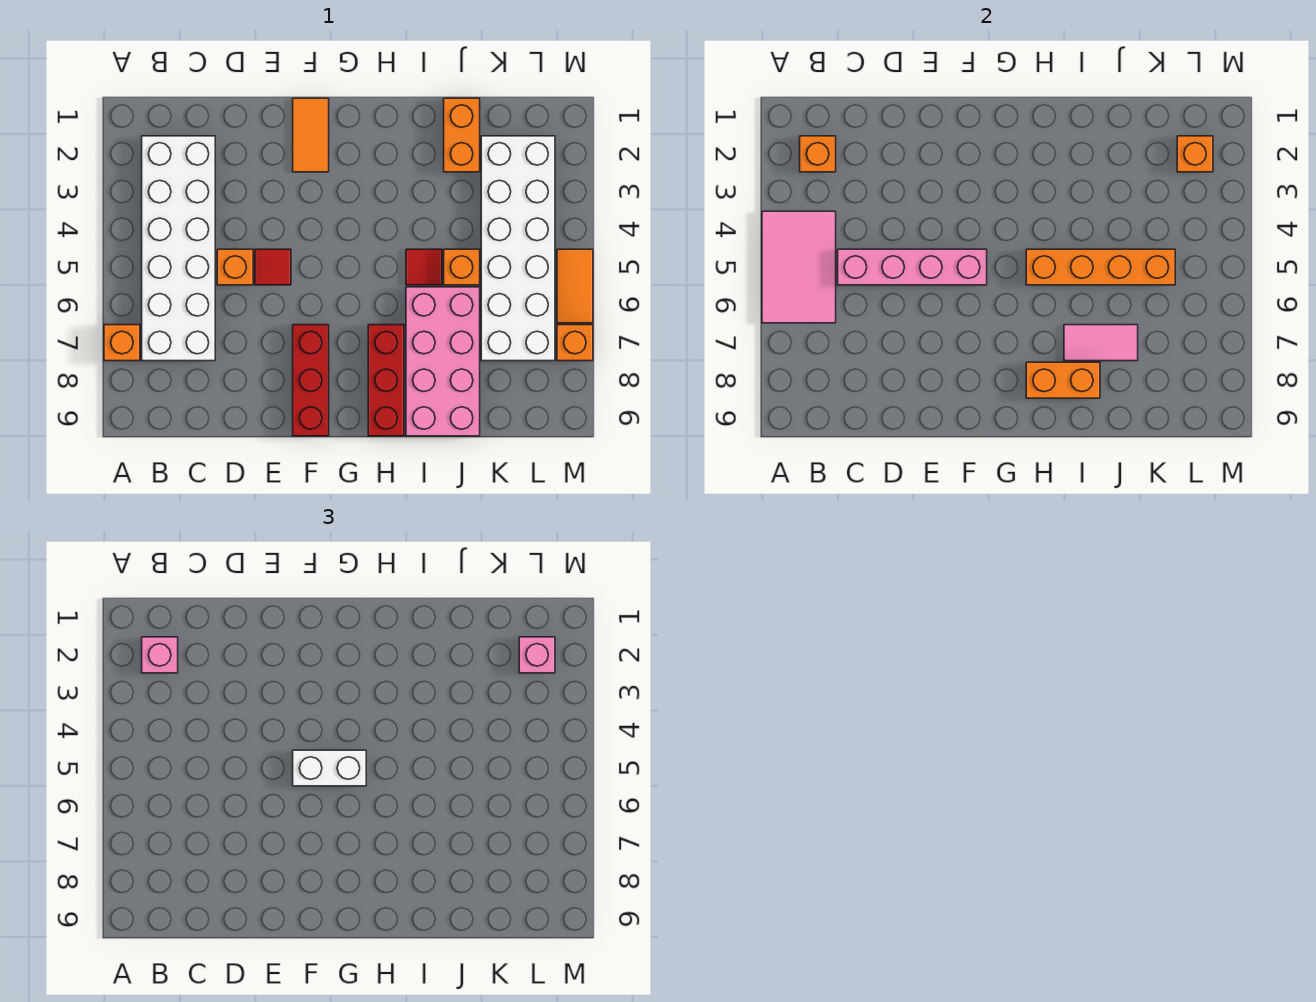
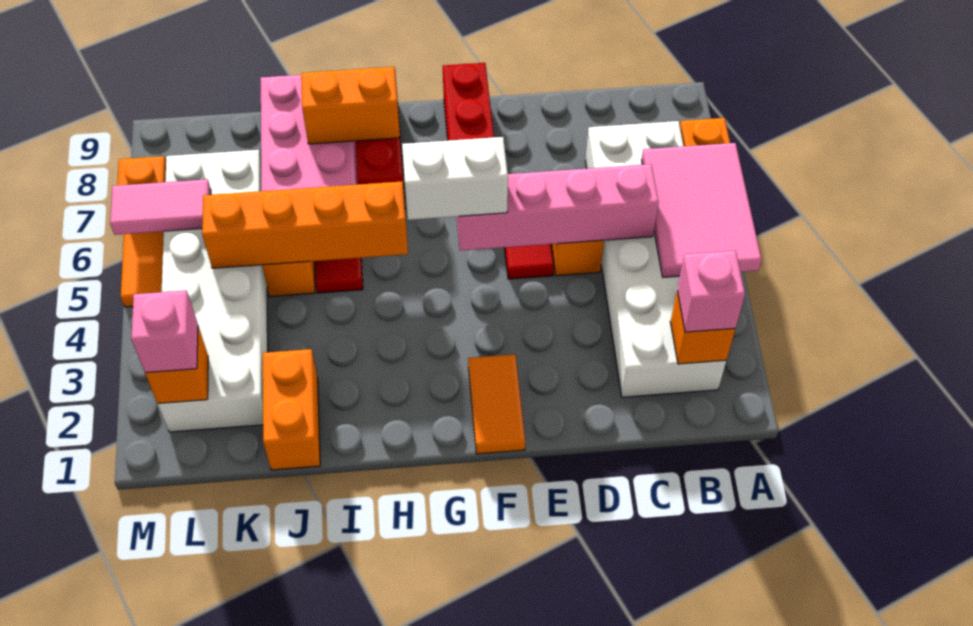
pink tile I7:J7 level 2 -> pink tile L6:M6 level 2

